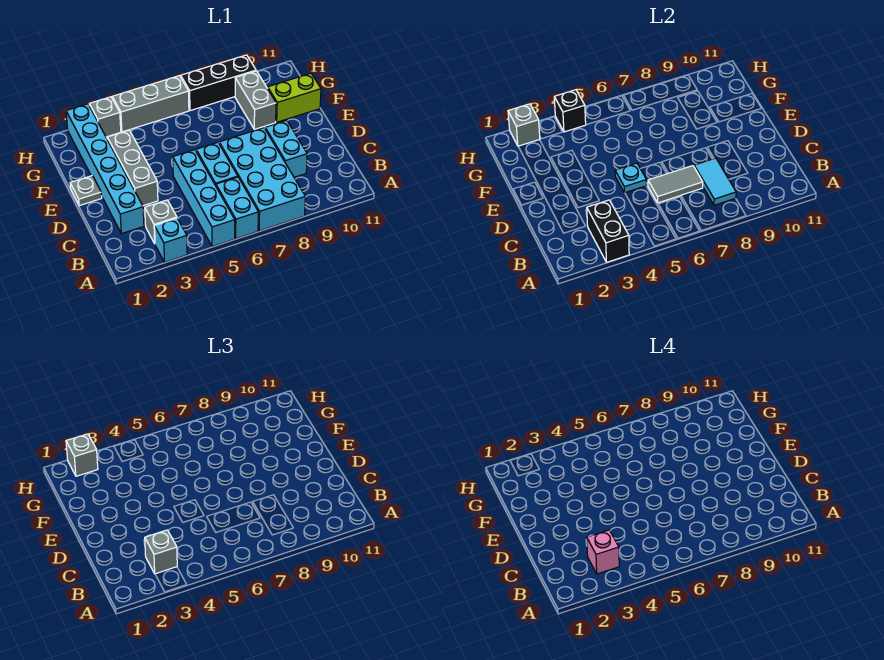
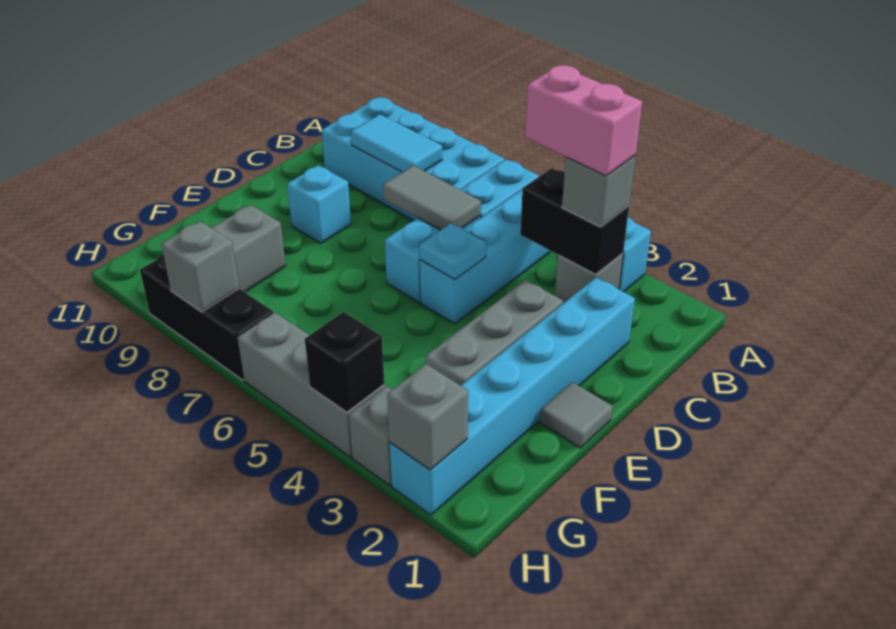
black brick A3:B3 level 2 -> black brick B3:B4 level 2
cyan brick A7:D8 level 1 -> cyan brick A7:B10 level 1
pink brick B3 level 4 -> pink brick B3:B4 level 4
cyan tile B8:C8 level 2 -> cyan tile B8:B9 level 2
cyan brick C9:D9 level 1 -> cyan brick D9 level 1
grey plate E1 level 1 -> grey tile E1 level 1
lime brick F10:F11 level 1 -> none
grey brick H2 level 3 -> grey brick H8 level 2

